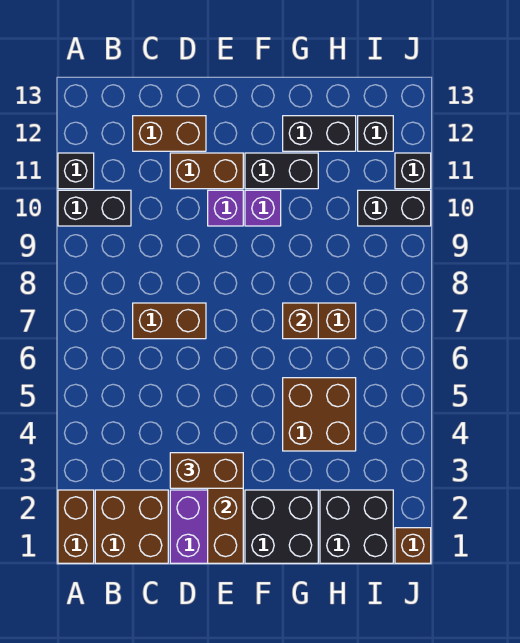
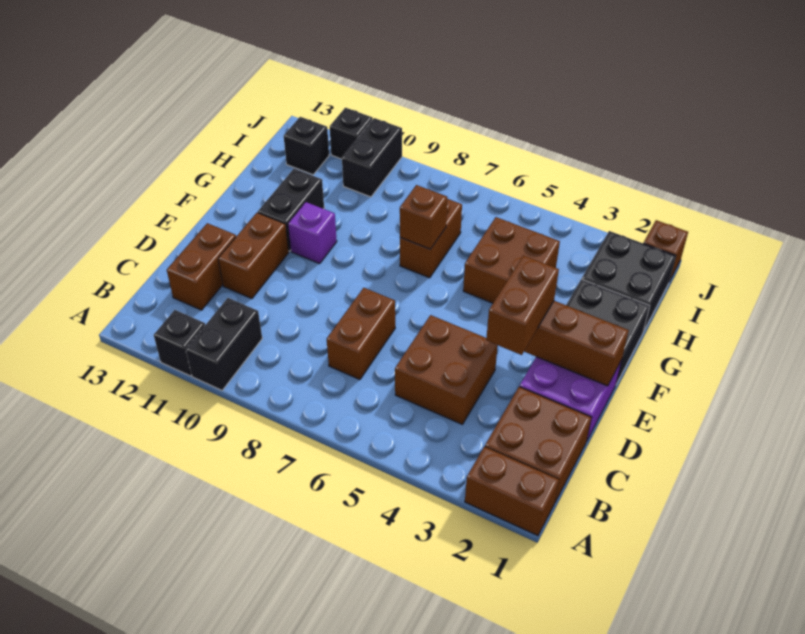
none -> brown brick C4:D5 level 1
purple brick E10 level 1 -> none
black brick G12:H12 level 1 -> none

